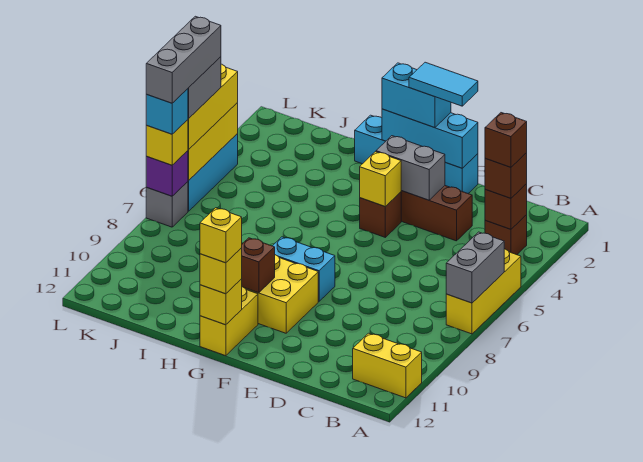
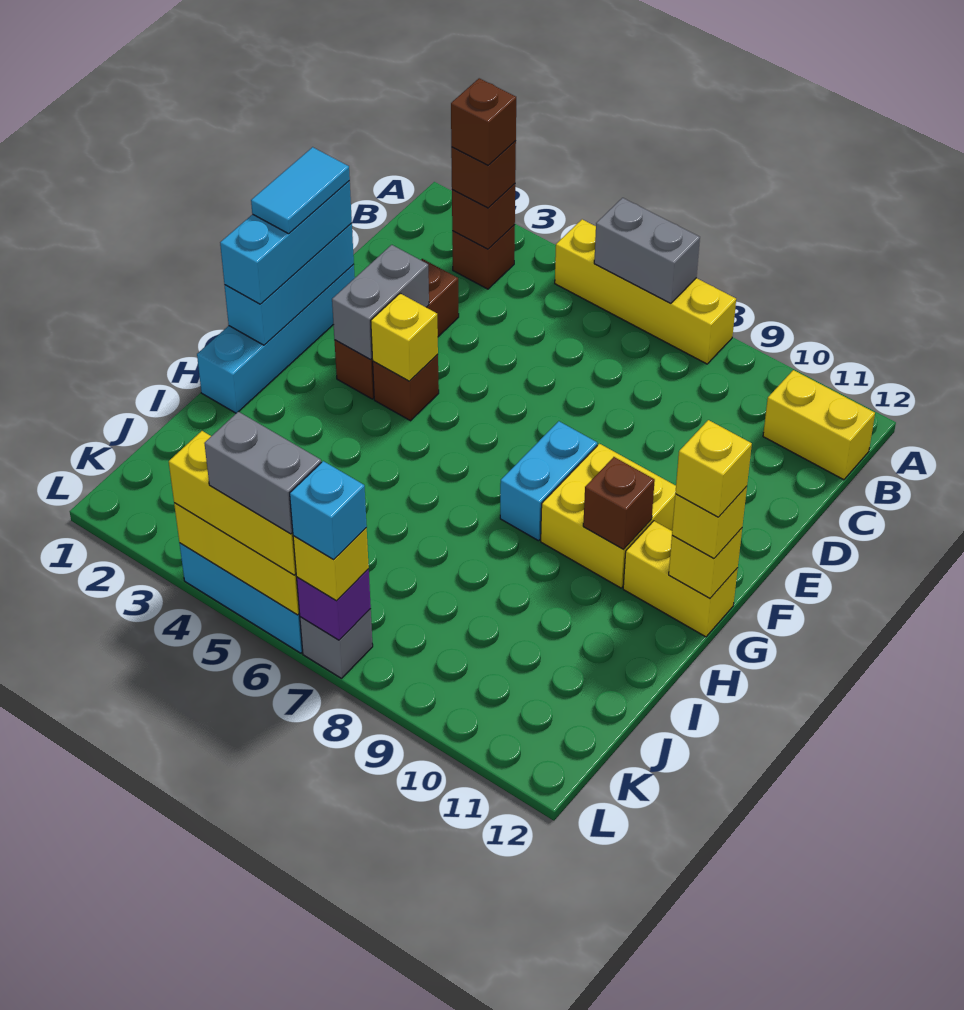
yellow brick A5:A7 level 1 -> yellow brick A5:A8 level 1
yellow brick A11:B11 level 1 -> yellow brick B11:B12 level 1
cyan brick F1:G1 level 3 -> cyan brick E1:G1 level 3
grey brick L5:L7 level 5 -> none

